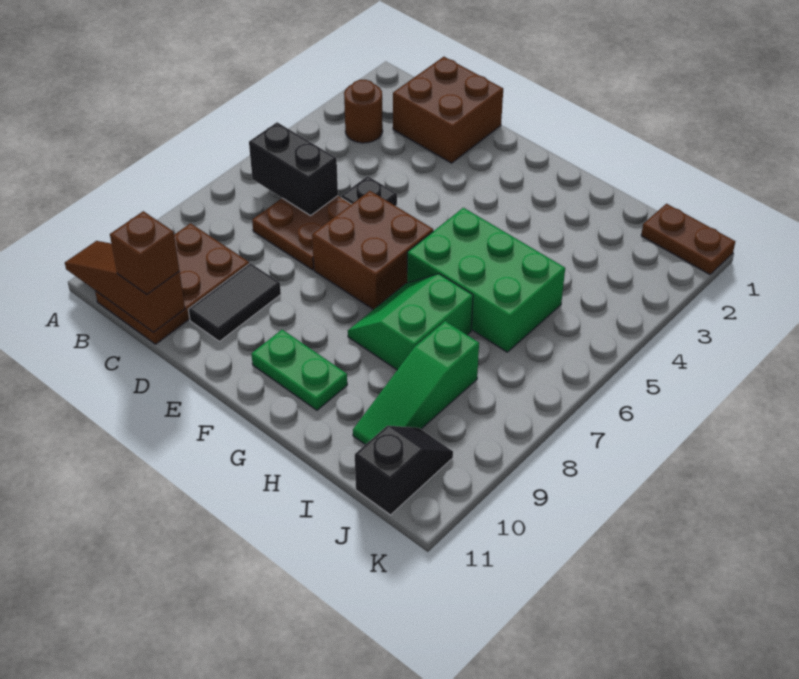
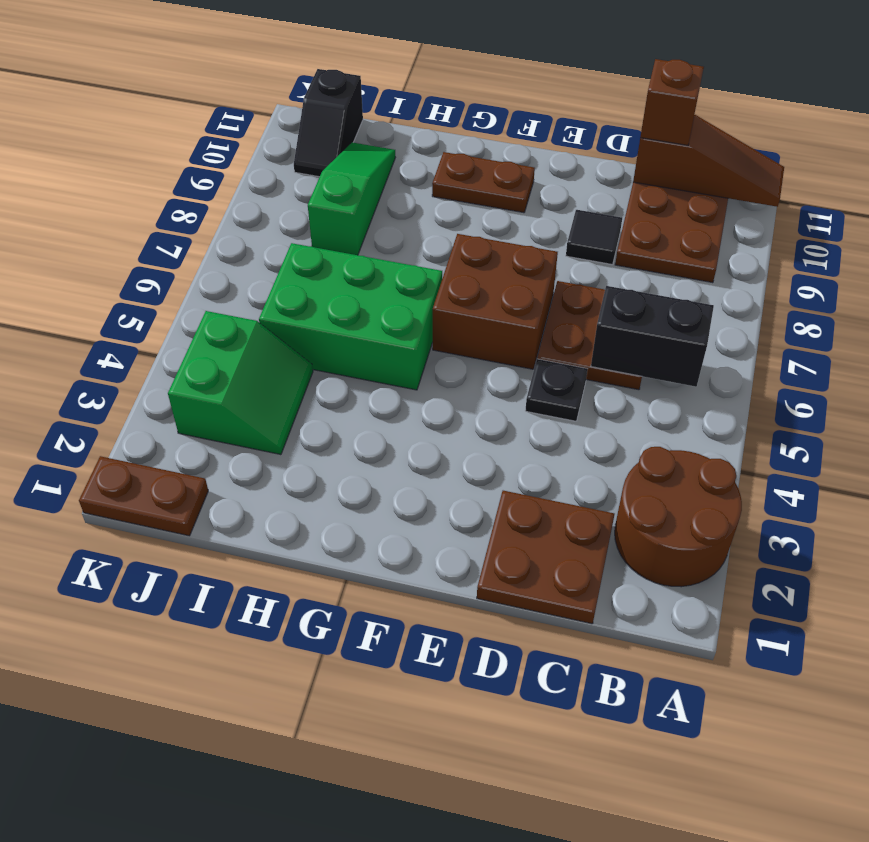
brown round brick B3 level 1 -> brown round brick A2:B3 level 1
brown brick C1:D2 level 1 -> brown plate C1:D2 level 1
black tile D9:D10 level 1 -> black tile D9 level 1
green plate F10:G10 level 1 -> brown plate F10:G10 level 1
green slope G7:H8 level 1 top H -> green slope I3:J4 level 1 top J

